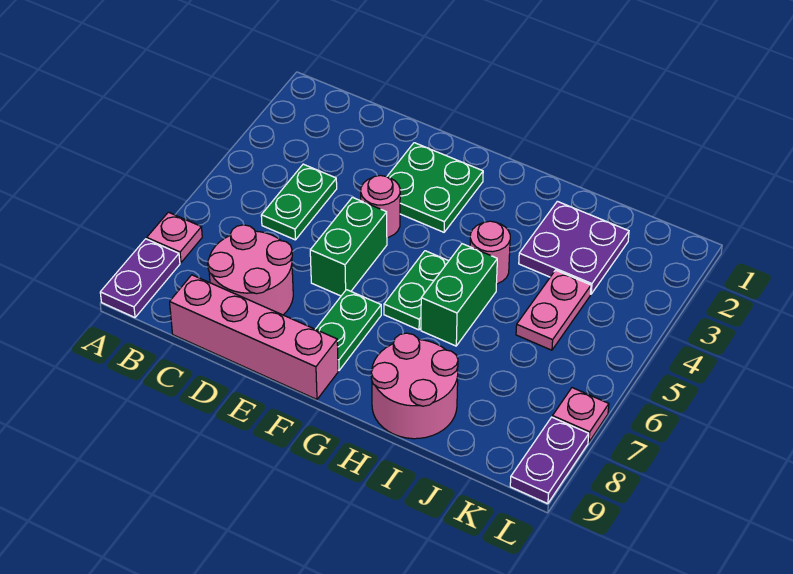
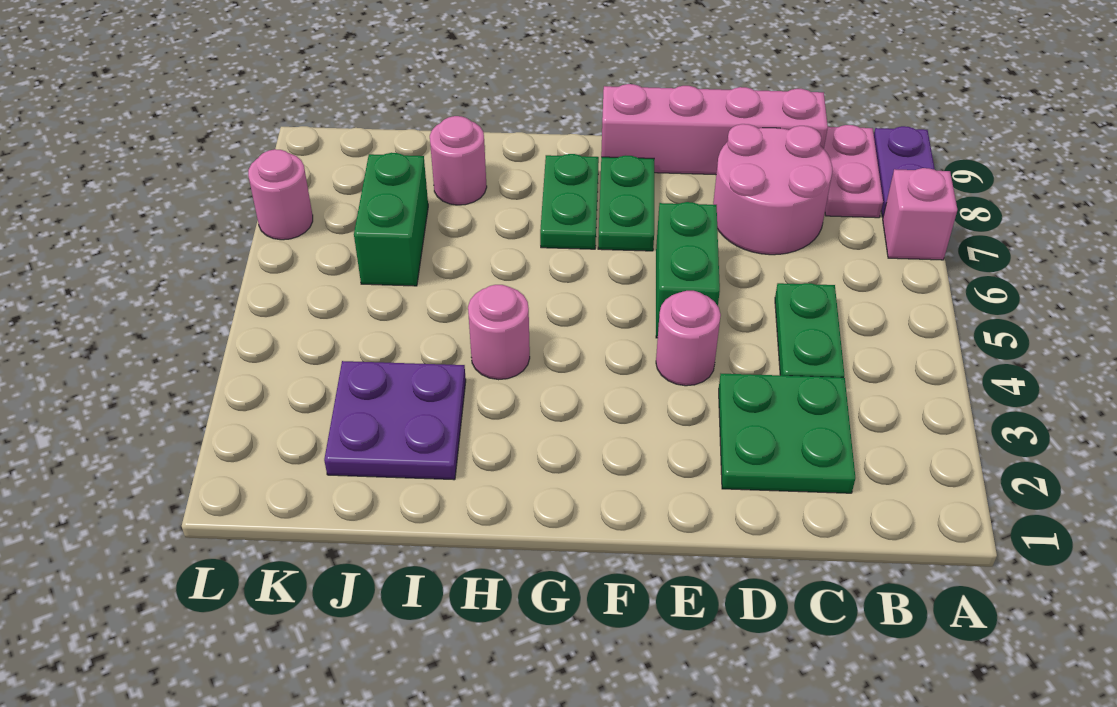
pink plate A7 level 1 -> pink brick A7 level 1
green plate E2:F3 level 1 -> green plate C2:D3 level 1
green plate G5:G6 level 1 -> green plate G7:G8 level 1
green brick H5:H6 level 1 -> green brick J6:J7 level 1
pink round brick H8:I9 level 1 -> pink round brick I8 level 1
pink plate J4:J5 level 1 -> pink plate B8:B9 level 1
pink plate L7 level 1 -> pink round brick L7 level 1
purple plate L8:L9 level 1 -> none

